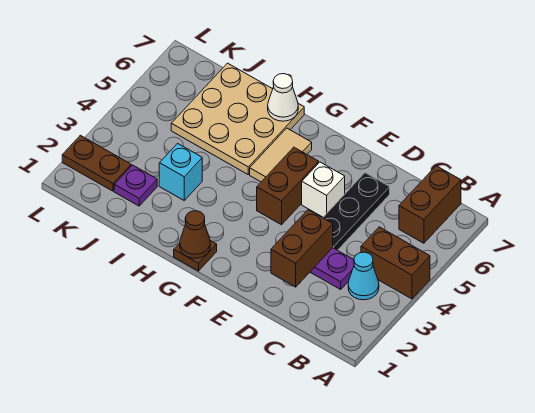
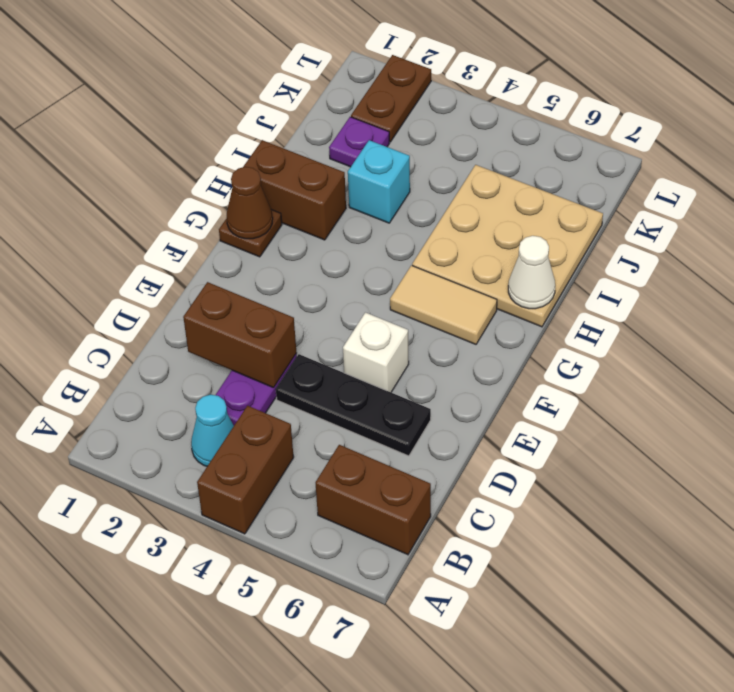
brown brick F4:F5 level 1 -> brown brick H1:H2 level 1

